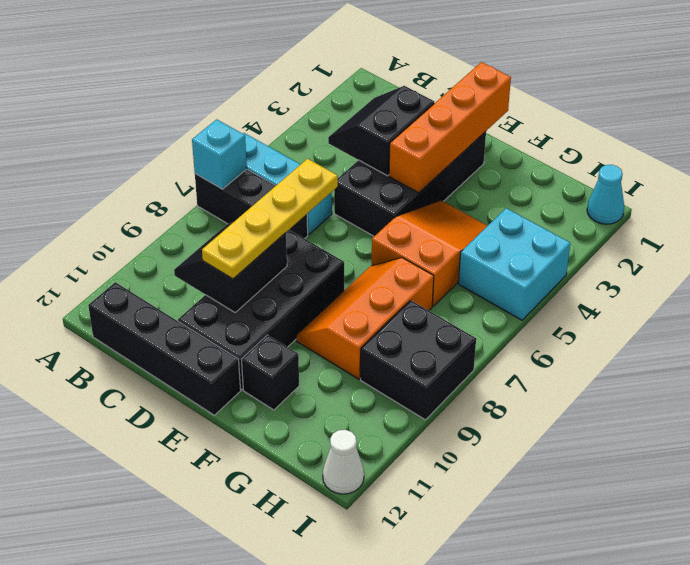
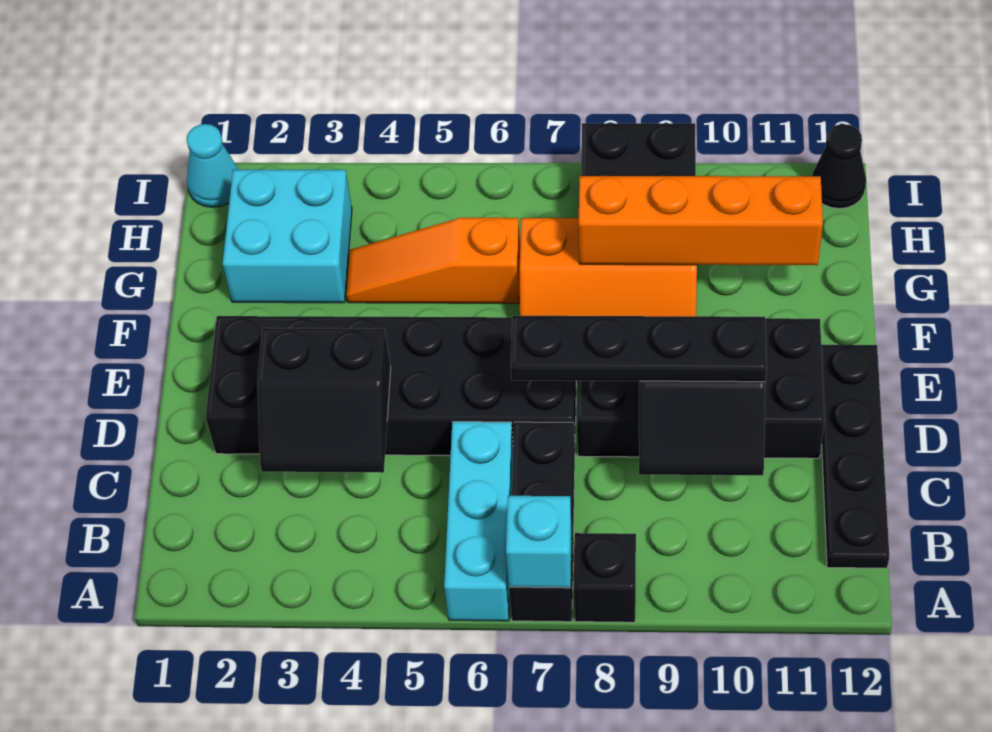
black brick B12:E12 level 1 -> black plate B12:E12 level 1
black brick D2:E5 level 1 -> black brick D2:E7 level 1
yellow plate D7:D10 level 3 -> black plate D7:D10 level 3
orange brick E1:E4 level 2 -> orange brick G8:G11 level 2
orange slope F4:G6 level 1 top 6 -> orange slope G4:G6 level 1 top 6
black brick F11 level 1 -> black brick A8 level 1
cyan brick H4:I5 level 1 -> cyan brick G2:H3 level 1
white cone I12 level 1 -> black cone I12 level 1

